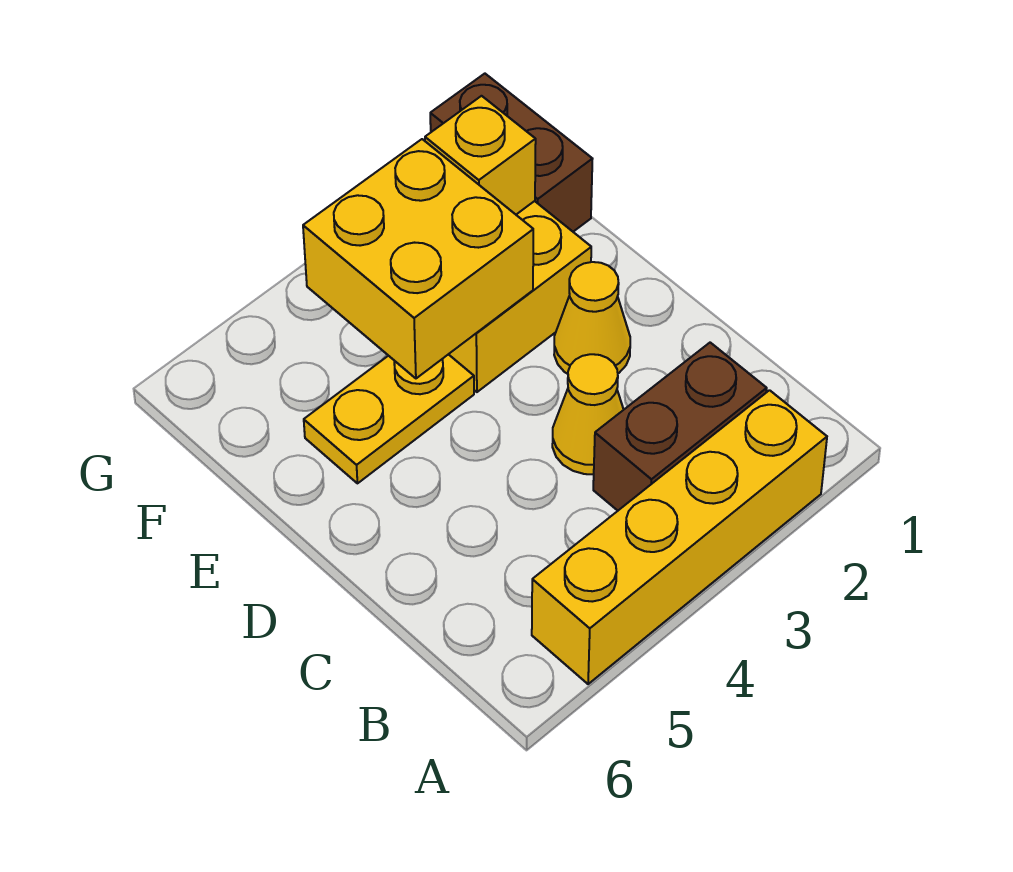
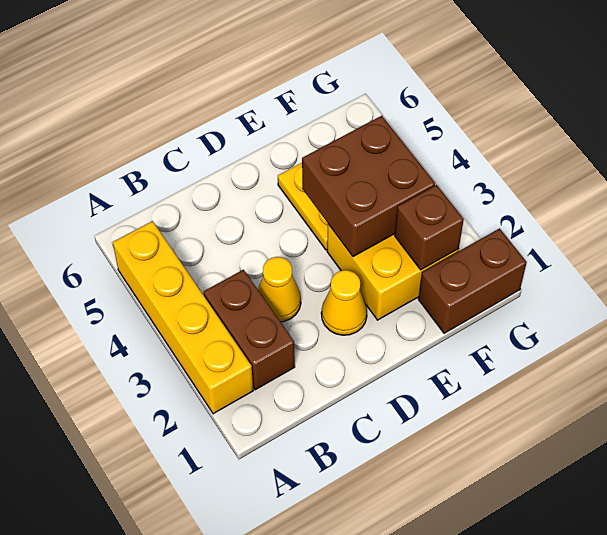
yellow brick E3:F4 level 2 -> brown brick E3:F4 level 2
yellow brick F2 level 2 -> brown brick F2 level 2

